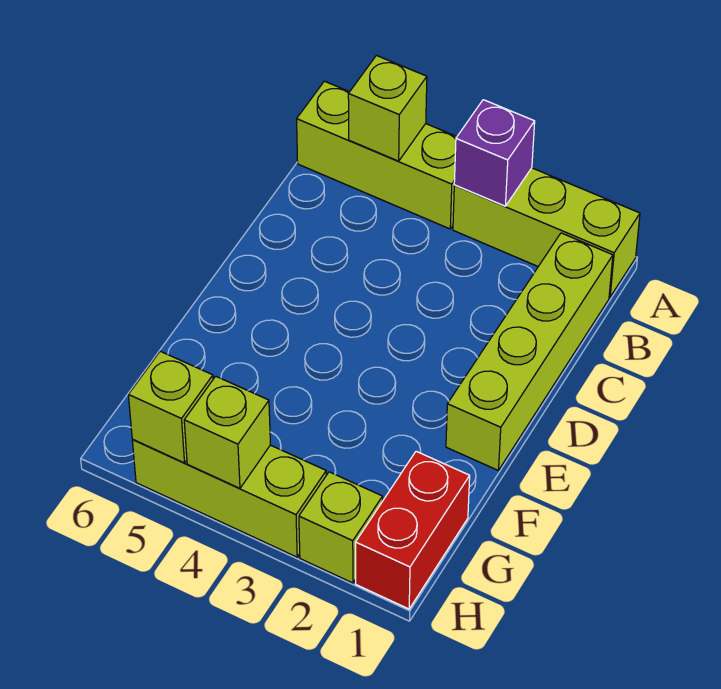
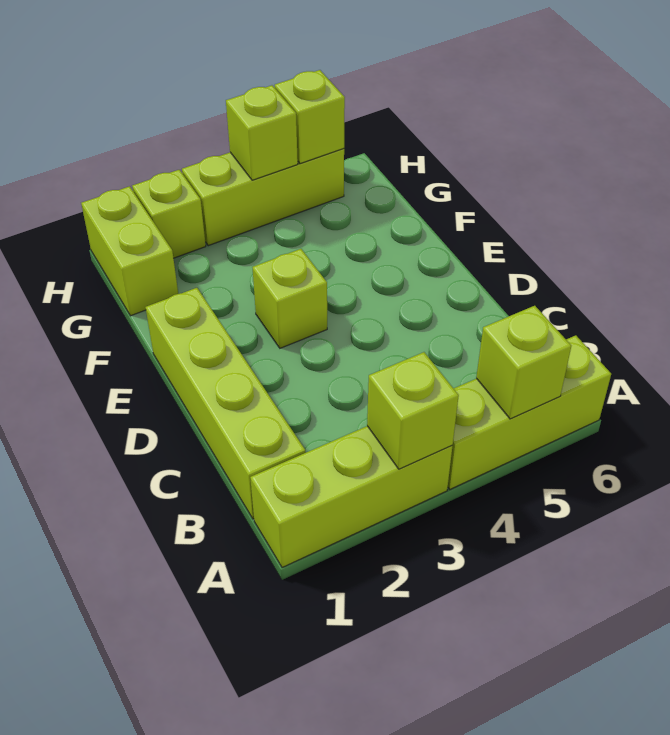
purple brick A3 level 2 -> lime brick A3 level 2
none -> lime brick E3 level 1
red brick G1:H1 level 1 -> lime brick G1:H1 level 1

